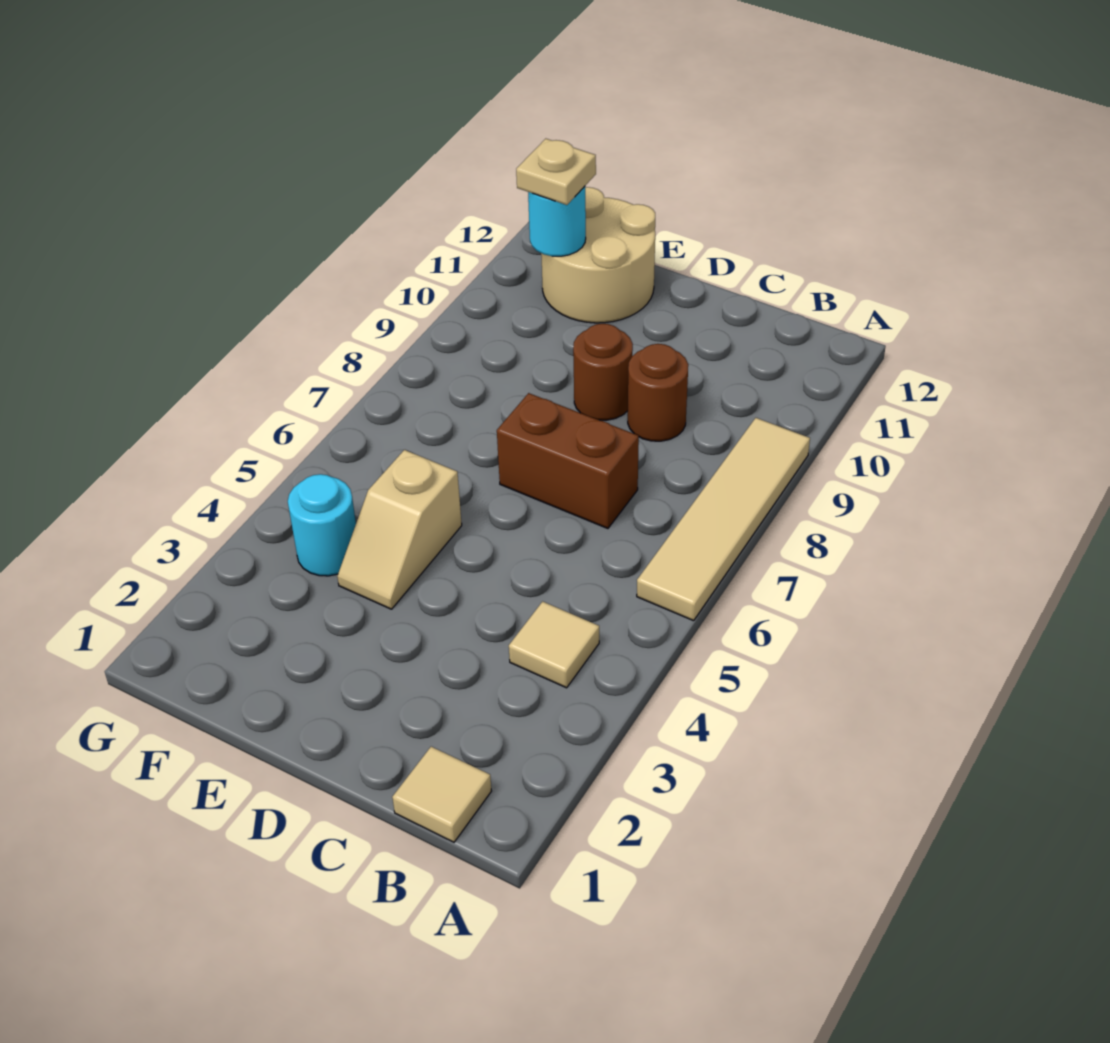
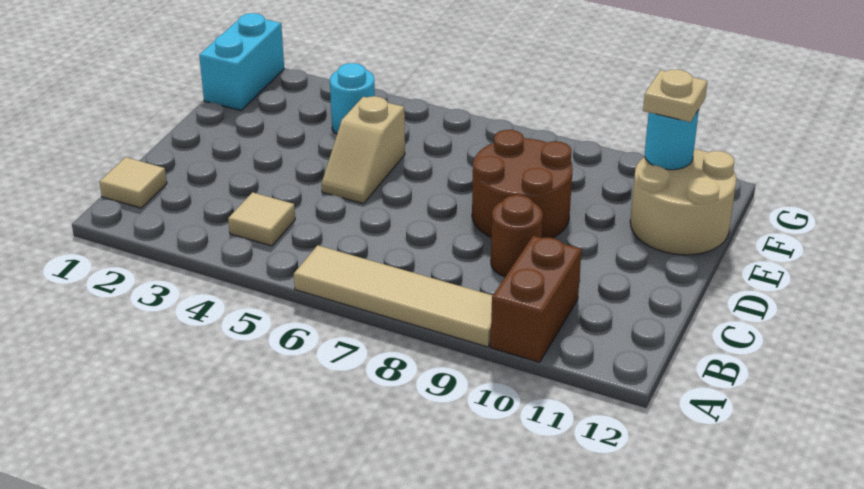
brown brick C7:D7 level 1 -> brown brick A10:B10 level 1
brown round brick D9 level 1 -> brown round brick D8:E9 level 1
tan slope E4:E5 level 1 top 5 -> tan slope D5:E5 level 1 top E
none -> cyan brick F1:G1 level 1

